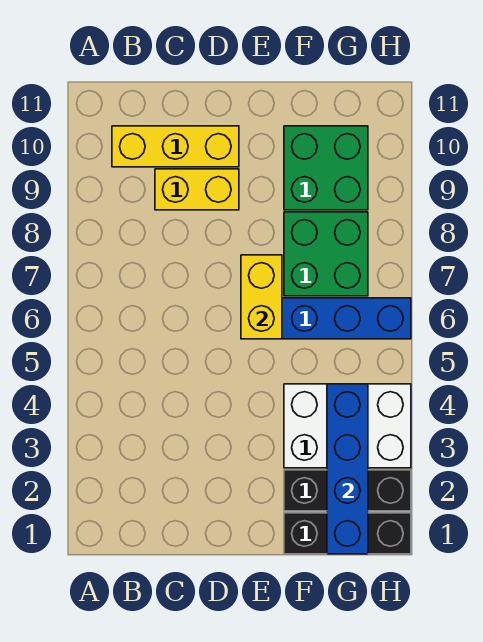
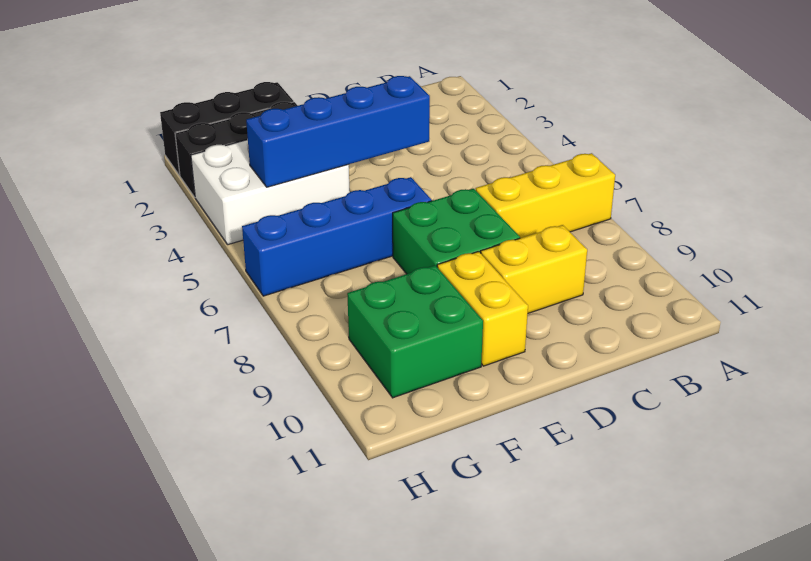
yellow brick B10:D10 level 1 -> yellow brick A7:C7 level 1
yellow brick E6:E7 level 2 -> yellow brick E9:E10 level 1
green brick F7:G8 level 1 -> green brick D7:E8 level 1
blue brick G1:G4 level 2 -> blue brick D4:G4 level 2

